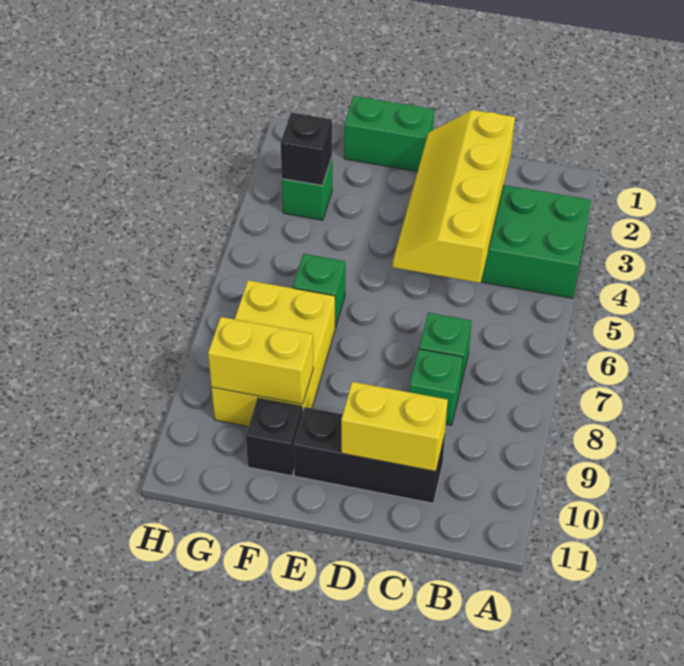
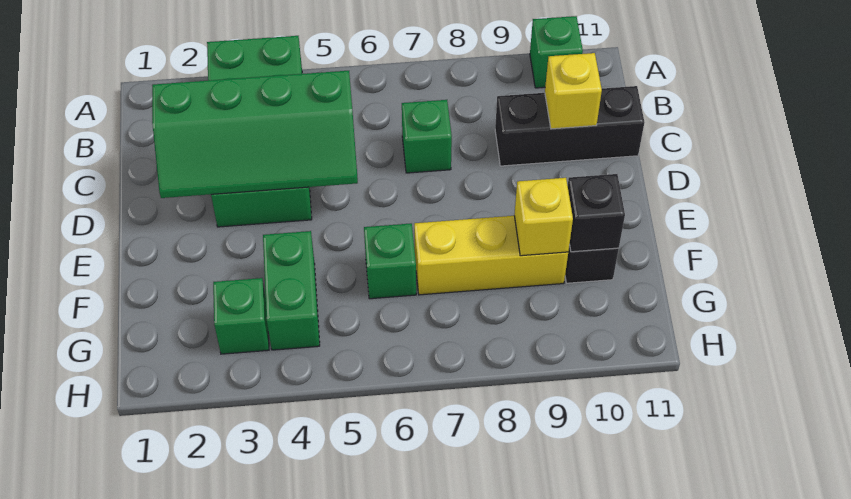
yellow slope C2:D5 level 2 top C -> green slope C2:D5 level 2 top C
green brick C8 level 1 -> green brick A10 level 1
black brick C10:E10 level 1 -> black brick C9:C11 level 1
yellow brick C10:D10 level 2 -> yellow brick C10 level 2
green brick E1:F1 level 1 -> green brick F4:G4 level 1
yellow brick F7:G9 level 1 -> yellow brick F7:F9 level 1
yellow brick F9:G9 level 2 -> yellow brick F9 level 2
black brick G3 level 2 -> black brick F10 level 2

